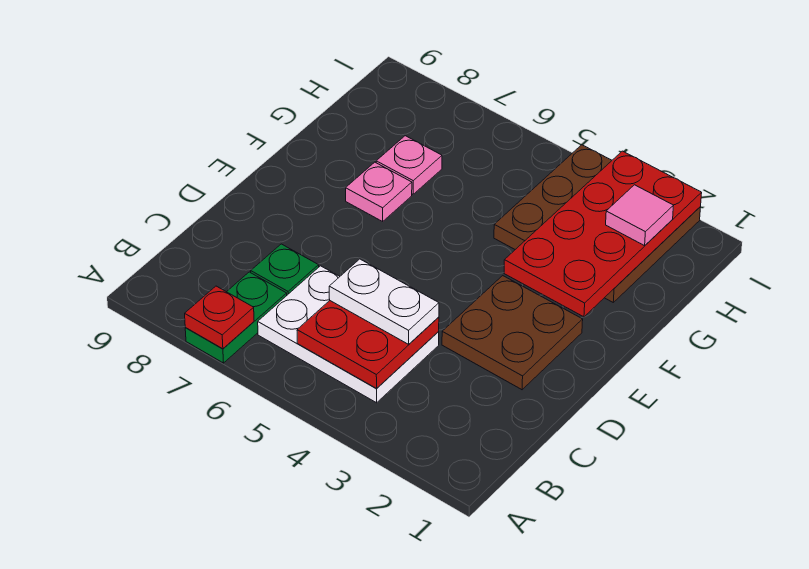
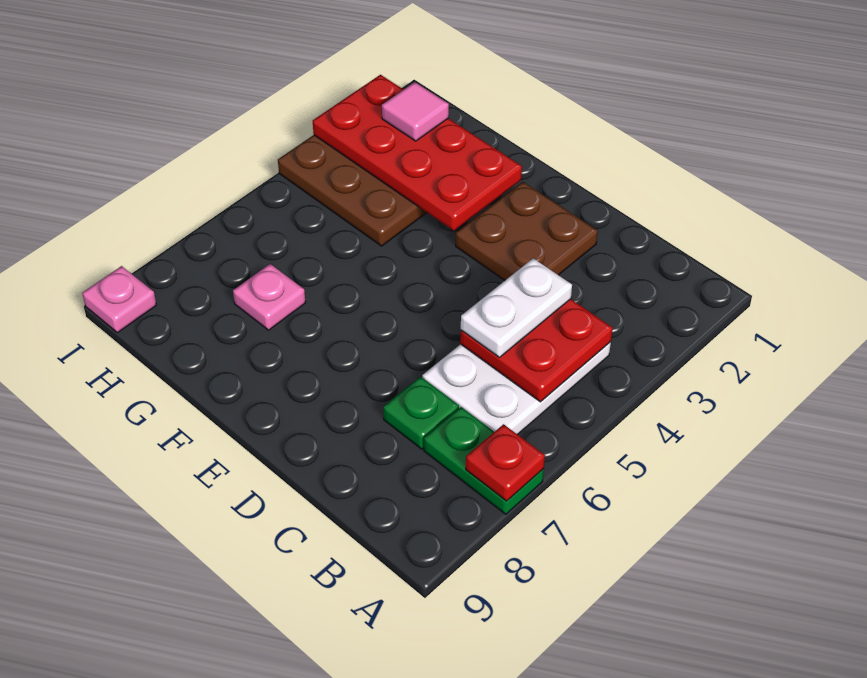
pink plate F7 level 1 -> pink plate I9 level 1

